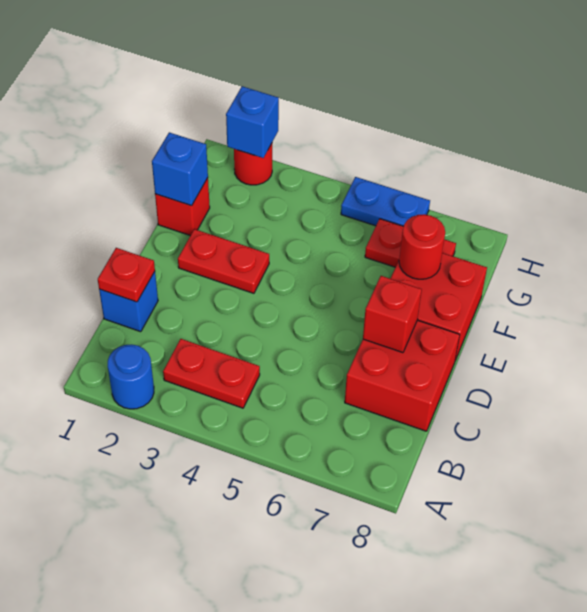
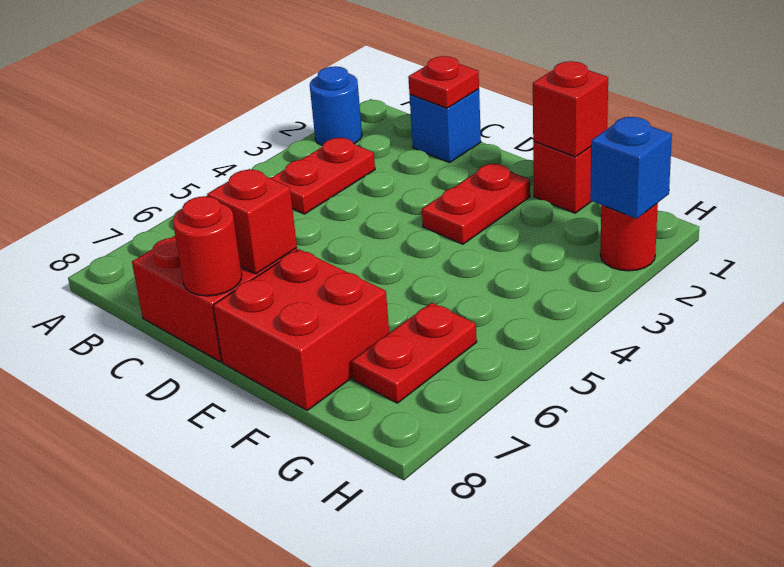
blue brick F1 level 2 -> red brick F1 level 2
red round brick F7 level 2 -> red round brick D8 level 2
blue plate H5:H6 level 1 -> none

